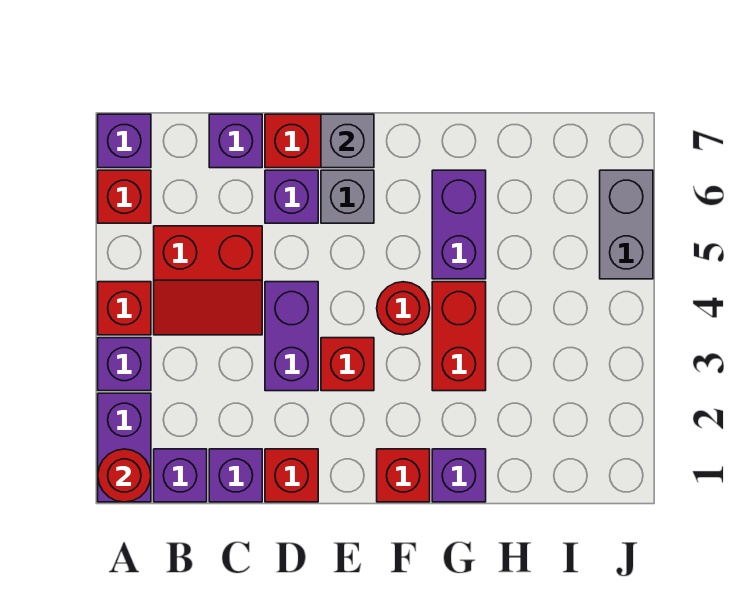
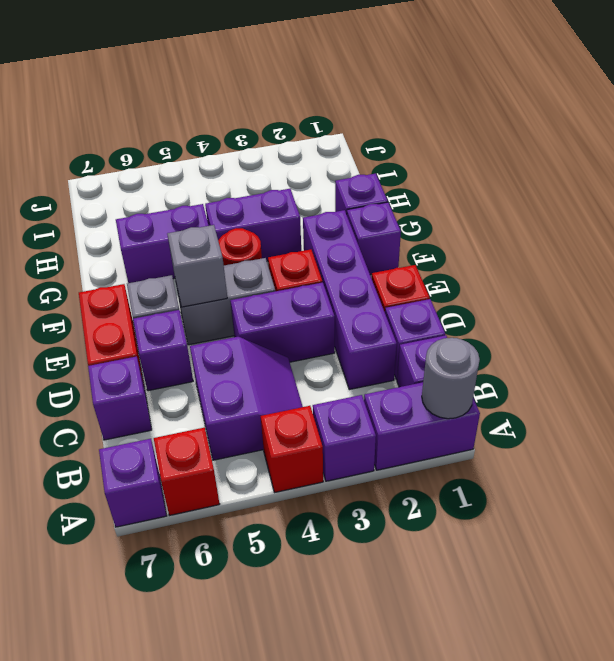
red round brick A1 level 2 -> grey round brick A1 level 2
red slope B4:C5 level 1 top 5 -> purple slope B4:C5 level 1 top 5
none -> purple brick C2:F2 level 1
grey brick E7 level 2 -> grey brick E5 level 2
red brick F1 level 1 -> purple brick F1 level 1
red brick G3:G4 level 1 -> purple brick G3:G4 level 1
grey brick J5:J6 level 1 -> grey brick E4:E5 level 1

